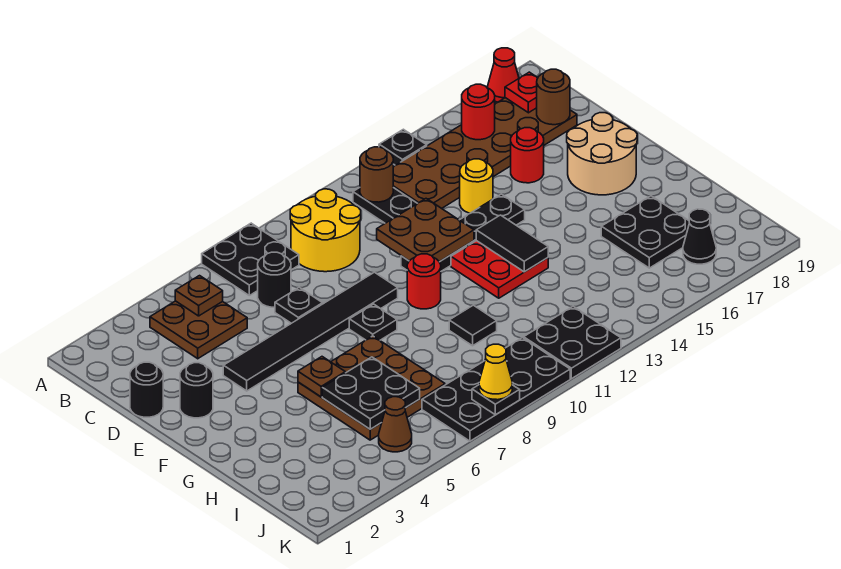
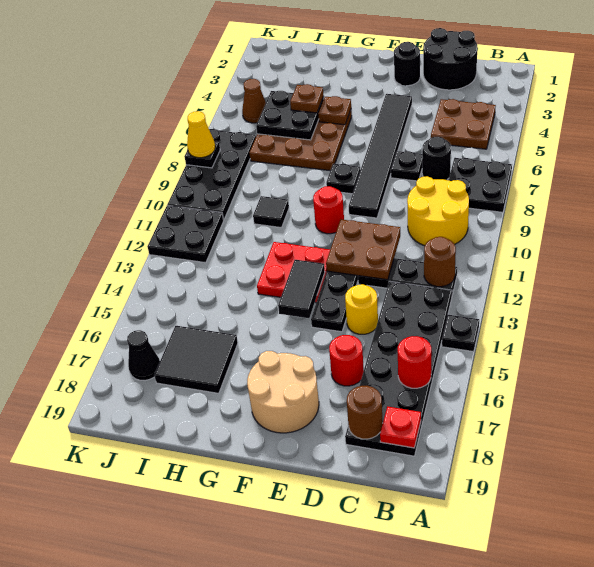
red cone A18 level 1 -> none
brown plate B5 level 2 -> brown plate H5 level 3
brown plate B13:C18 level 1 -> black plate B13:C18 level 1
black round brick D1 level 1 -> black round brick C1:D2 level 1
black tile F13:G13 level 2 -> black tile F13:F14 level 2
black plate H16:I17 level 1 -> black tile H16:I17 level 1

